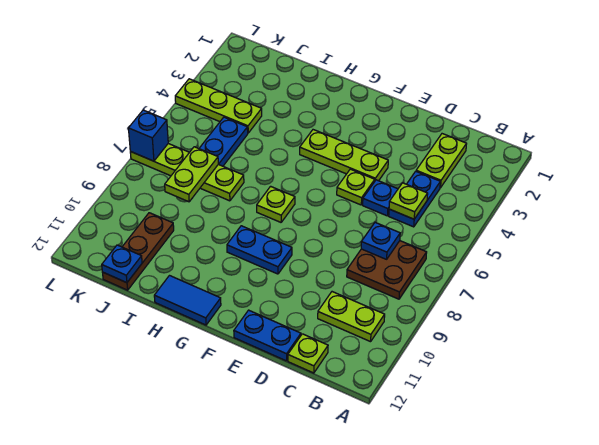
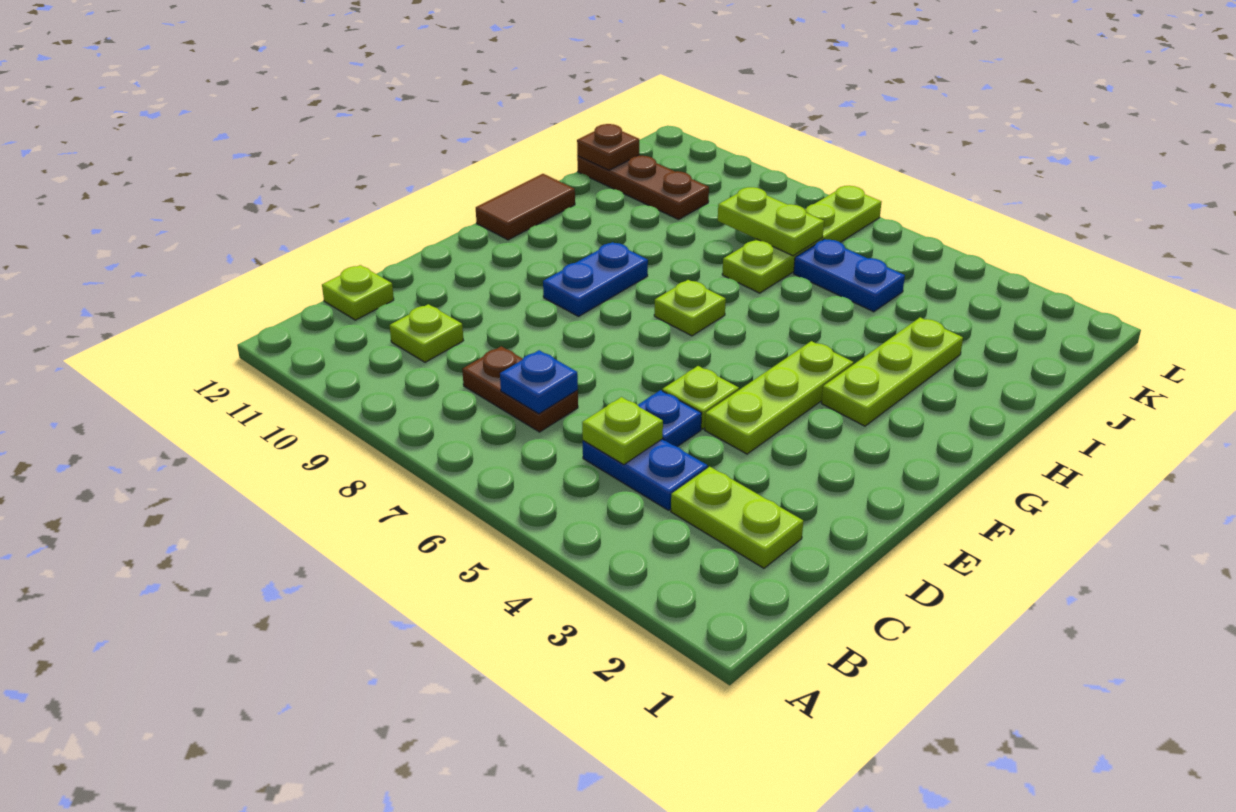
brown plate B7:C8 level 1 -> brown plate C7:C8 level 1
lime plate B10:C10 level 1 -> lime plate C10 level 1
blue plate D12:E12 level 1 -> none
blue tile G12:H12 level 1 -> brown tile G12:H12 level 1
lime plate J4:L4 level 1 -> lime plate G3:I3 level 1
blue plate J12 level 2 -> brown plate J12 level 2
blue brick L7 level 2 -> none

